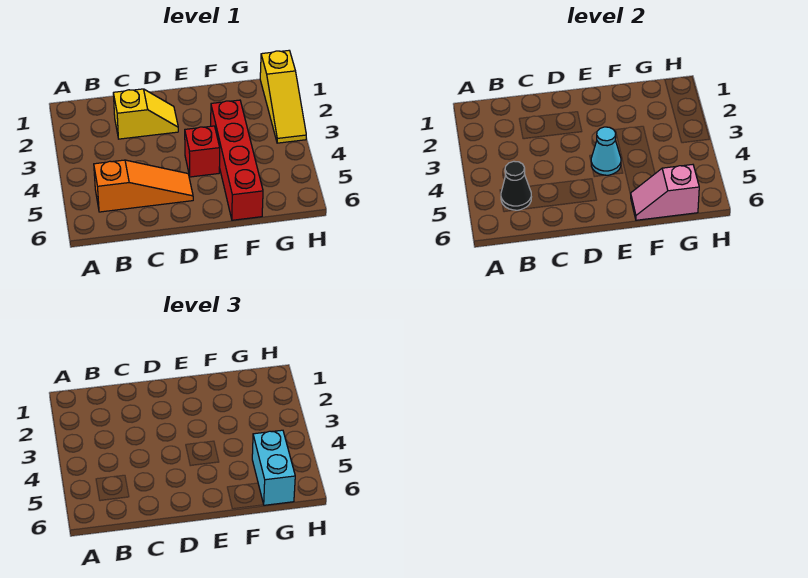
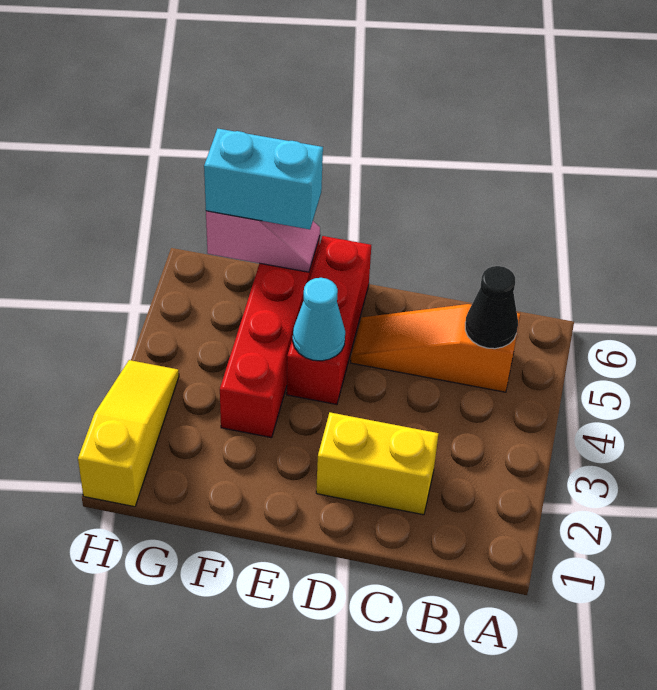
yellow slope C2:D2 level 1 top C -> yellow brick C2:D2 level 1
red brick E4 level 1 -> red brick E4:E6 level 1
cyan brick G5:G6 level 3 -> cyan brick F6:G6 level 3

